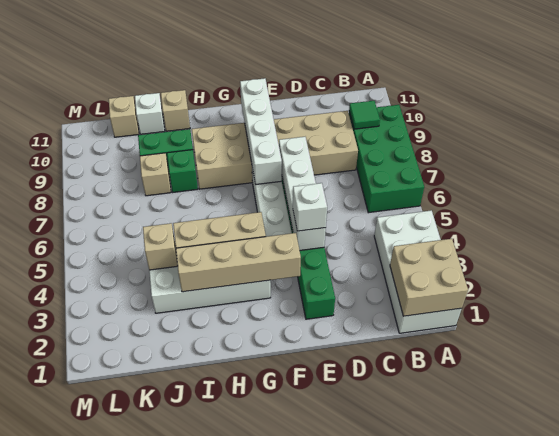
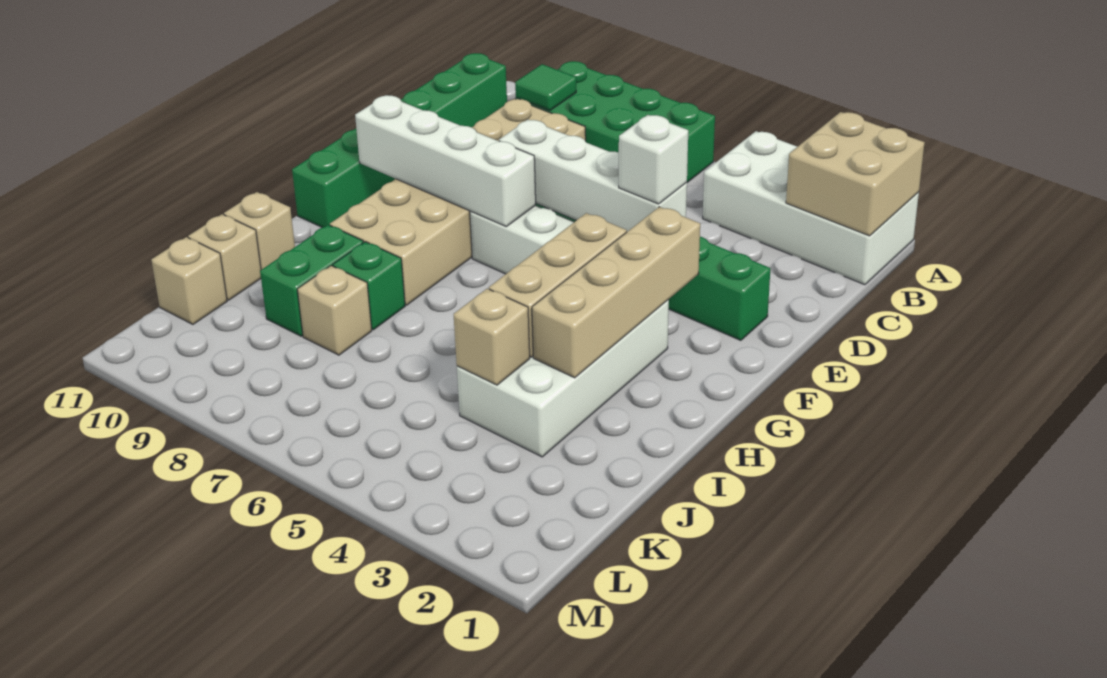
none -> green brick B11:G11 level 1
white brick J11 level 1 -> tan brick J11 level 1

